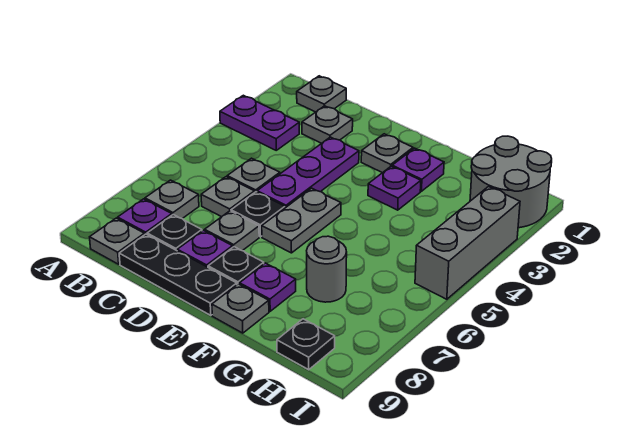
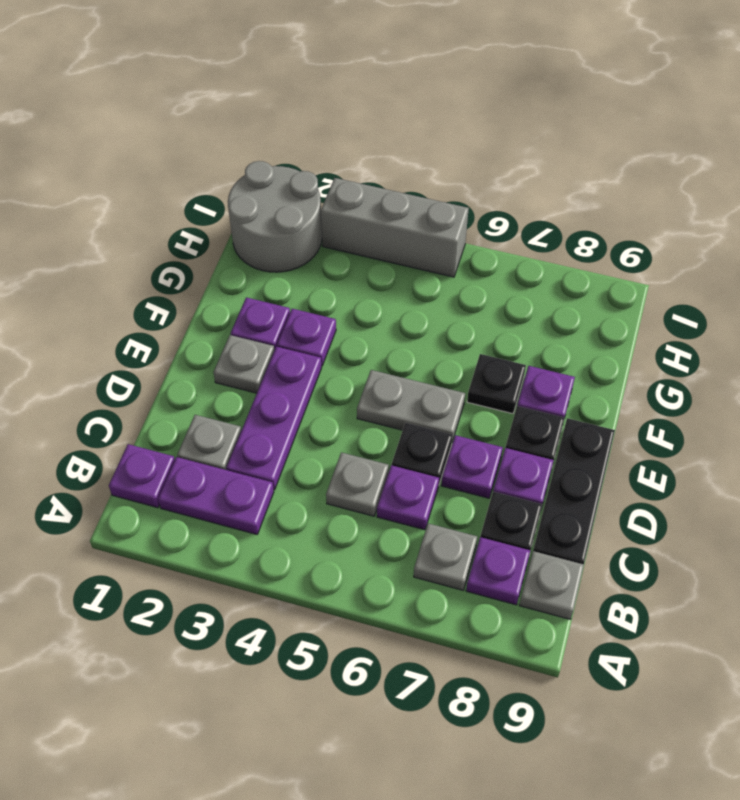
purple plate A3:B3 level 1 -> purple plate B2:B3 level 1
grey plate B1 level 1 -> purple plate B1 level 1
grey plate C6 level 1 -> purple plate C6 level 1
purple plate D3:D5 level 1 -> purple plate C3:E3 level 1
grey plate D7 level 1 -> purple plate D7 level 1
grey plate F9 level 1 -> none
grey round brick G7 level 1 -> none
black plate H9 level 1 -> black plate F7 level 1

